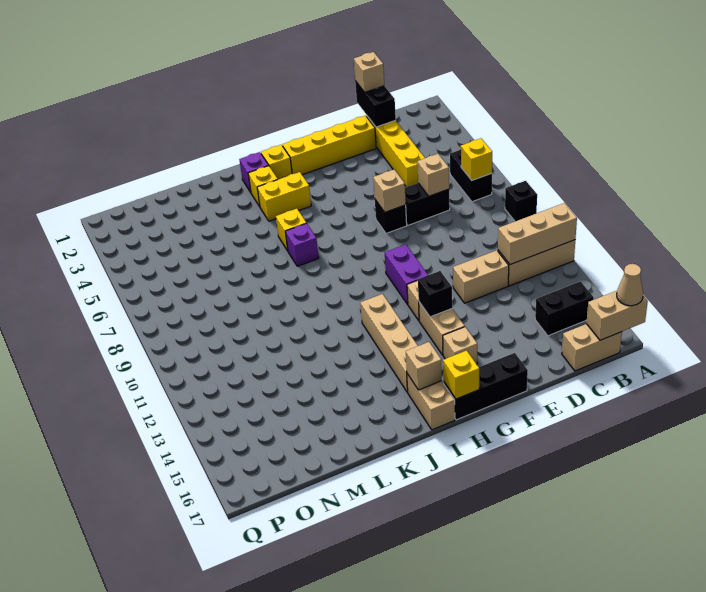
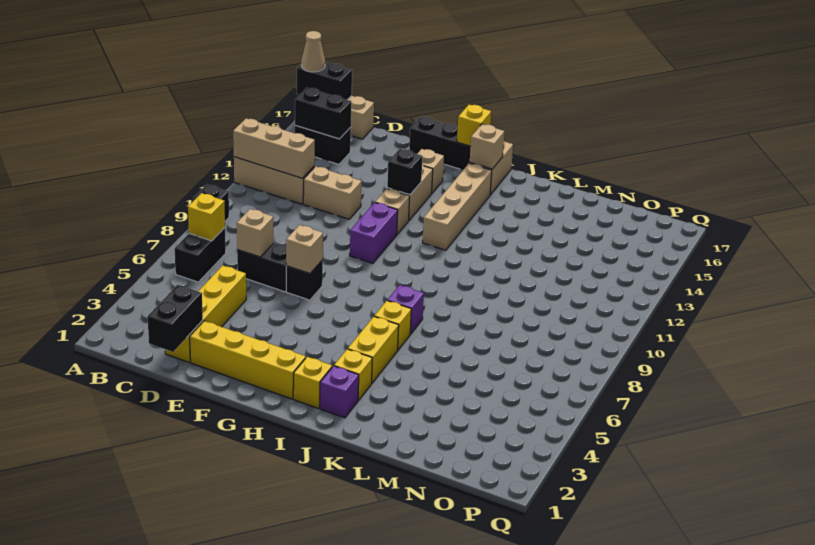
tan brick A17:B17 level 2 -> black brick A17:B17 level 2
none -> black brick B15:C15 level 2
tan brick D1 level 3 -> none
yellow brick I4:J4 level 1 -> yellow brick J4:J5 level 1

